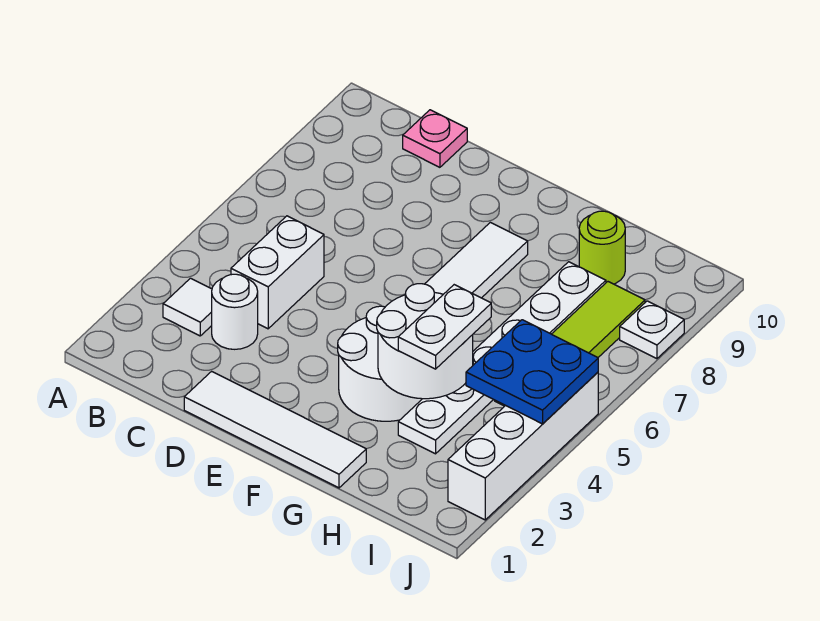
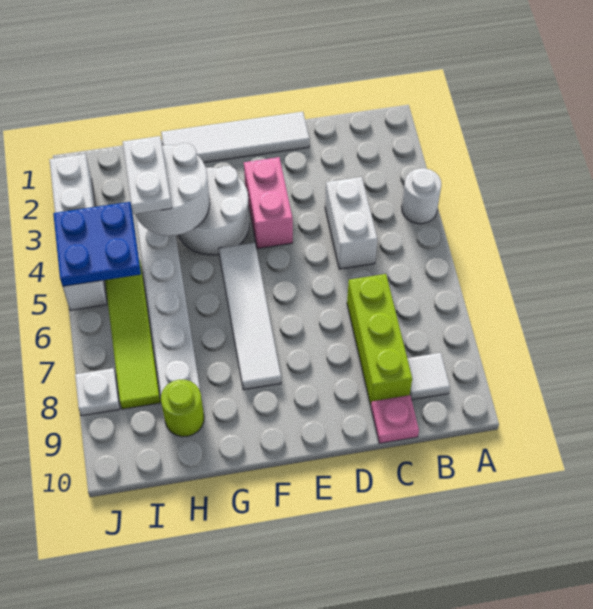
white tile B3 level 1 -> white tile B9 level 1
white round brick C3 level 1 -> white round brick A4 level 1
none -> lime brick C7:C9 level 1
none -> pink brick E3:E4 level 1

